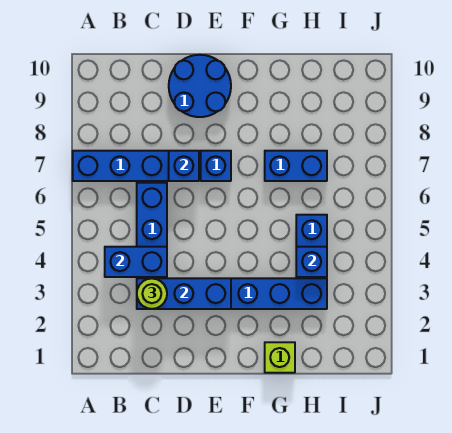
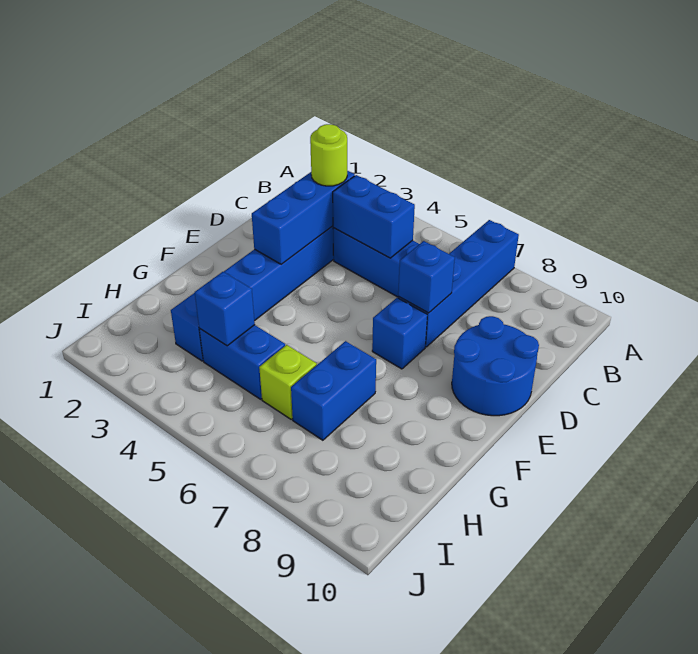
blue brick B4:C4 level 2 -> blue brick C4:C5 level 2
lime brick G1 level 1 -> lime brick H6 level 1

